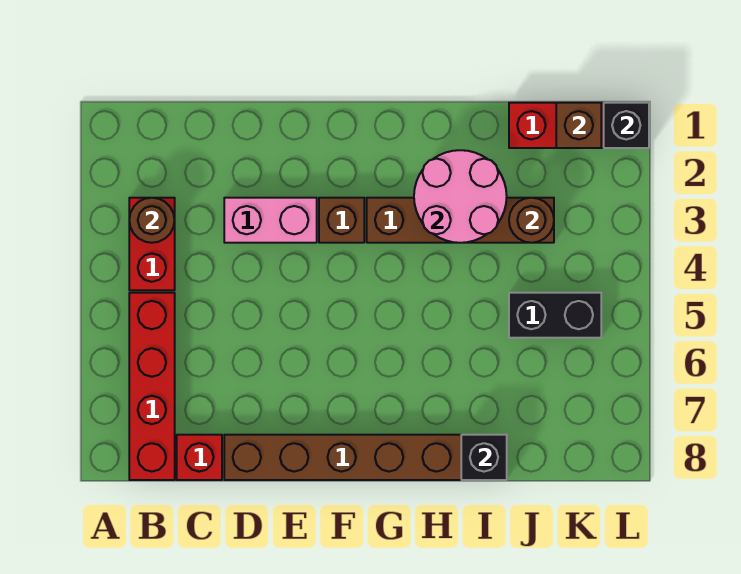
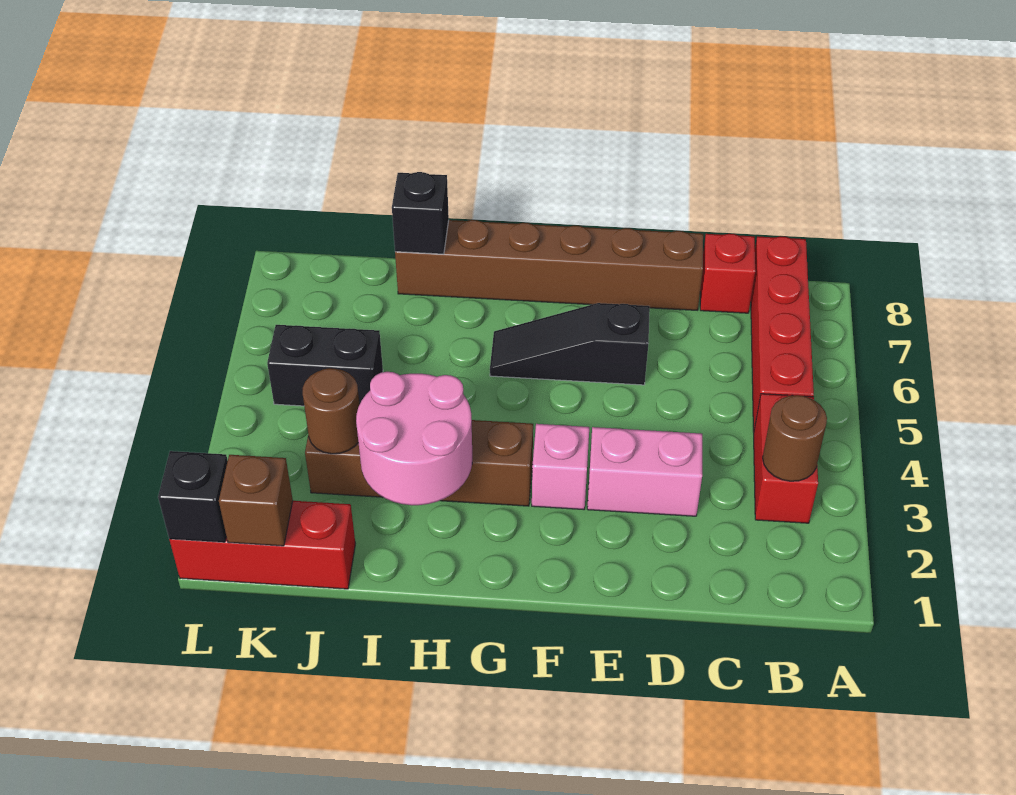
none -> black slope E6:G6 level 1 top E
brown brick F3 level 1 -> pink brick F3 level 1

